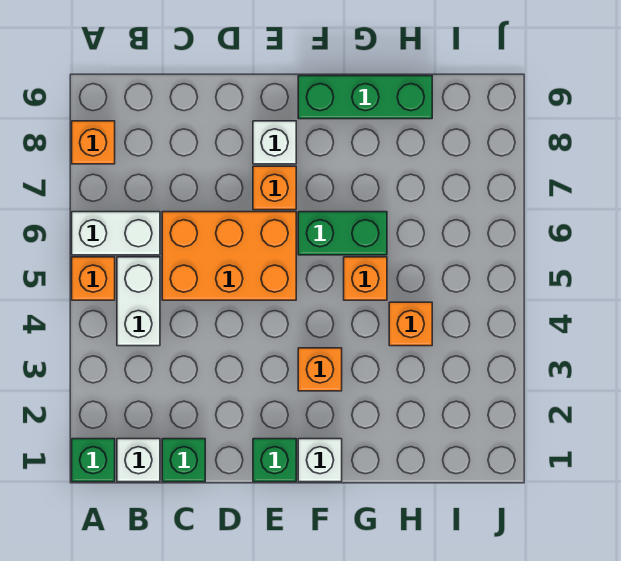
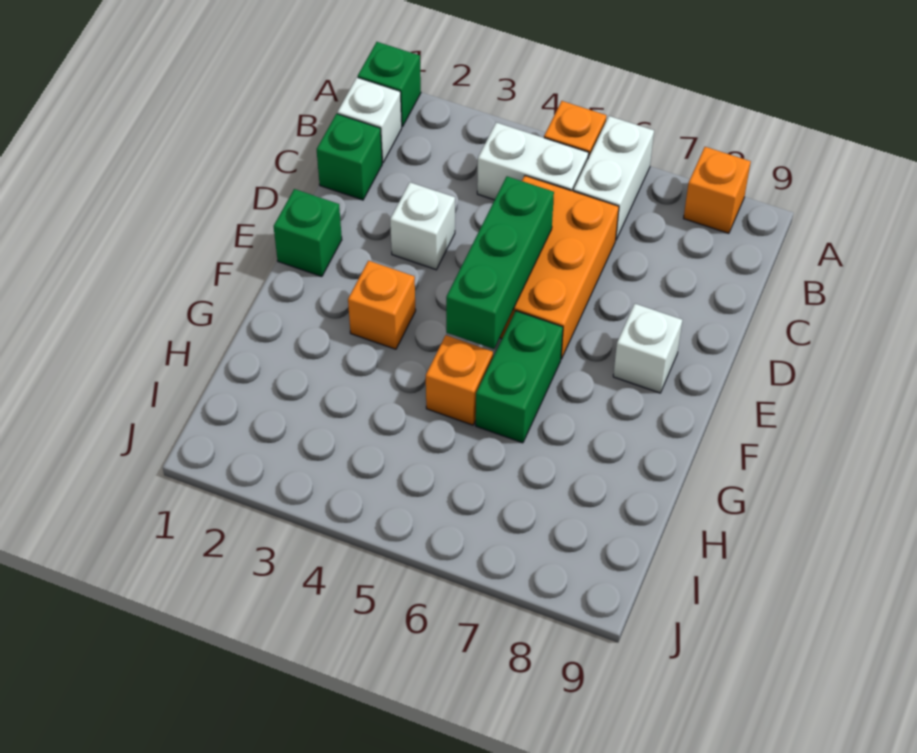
orange brick E7 level 1 -> none
white brick F1 level 1 -> white brick D3 level 1
green brick F9:H9 level 1 -> green brick D5:F5 level 2
orange brick H4 level 1 -> none

